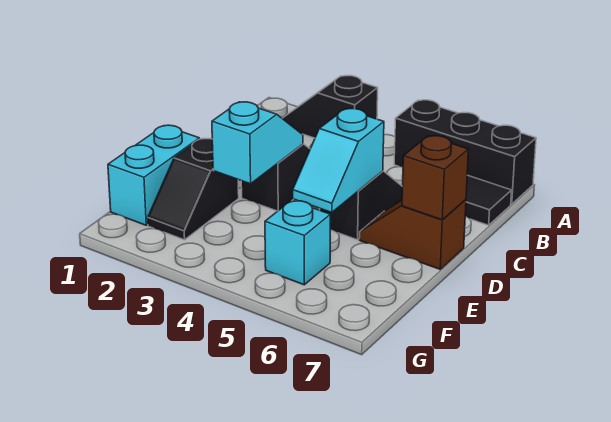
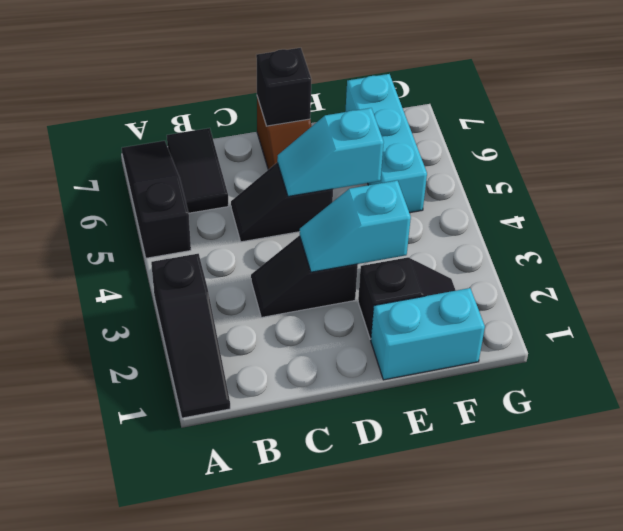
black slope A2:A3 level 1 top 3 -> black slope A1:A3 level 1 top 3
black brick A5:A7 level 1 -> black slope A5:A7 level 1 top 5
cyan slope D5:E5 level 2 top D -> cyan slope D5:E5 level 2 top E
brown brick D7 level 2 -> black brick D7 level 2
cyan brick F5 level 1 -> cyan brick F5:F7 level 1

